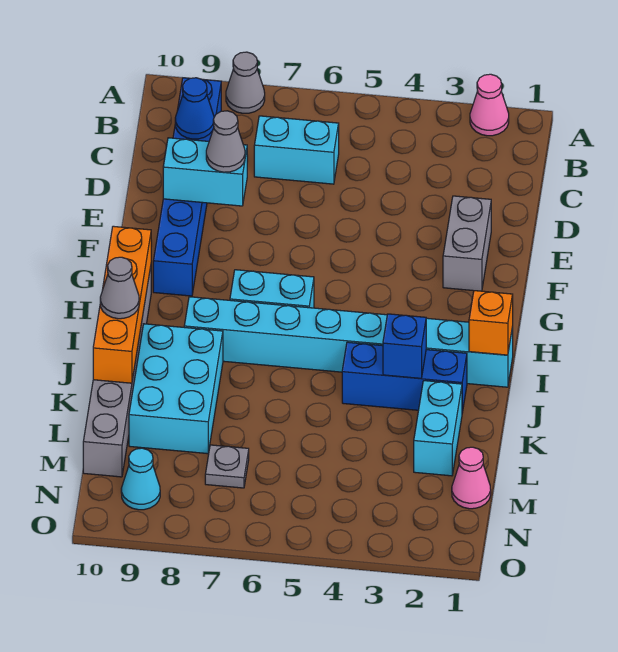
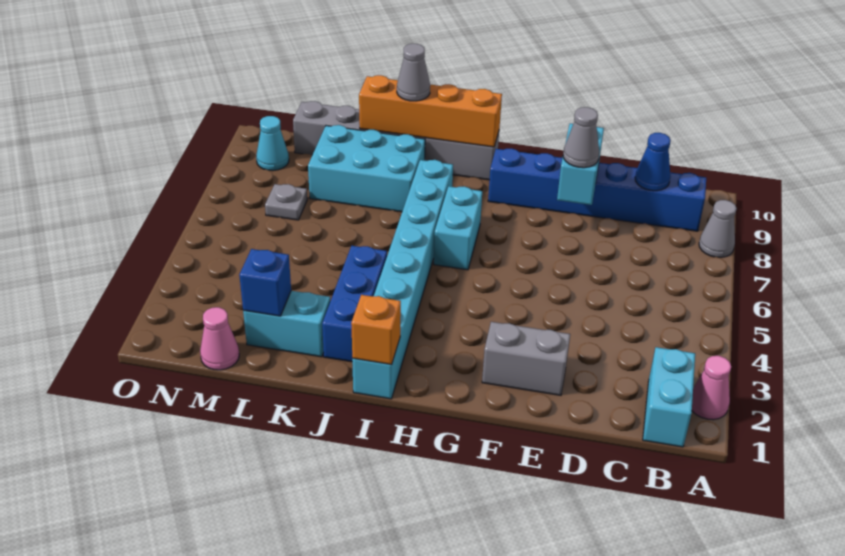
cyan brick C6:C7 level 1 -> cyan brick B1:B2 level 1
blue brick J3 level 2 -> blue brick L2 level 2

